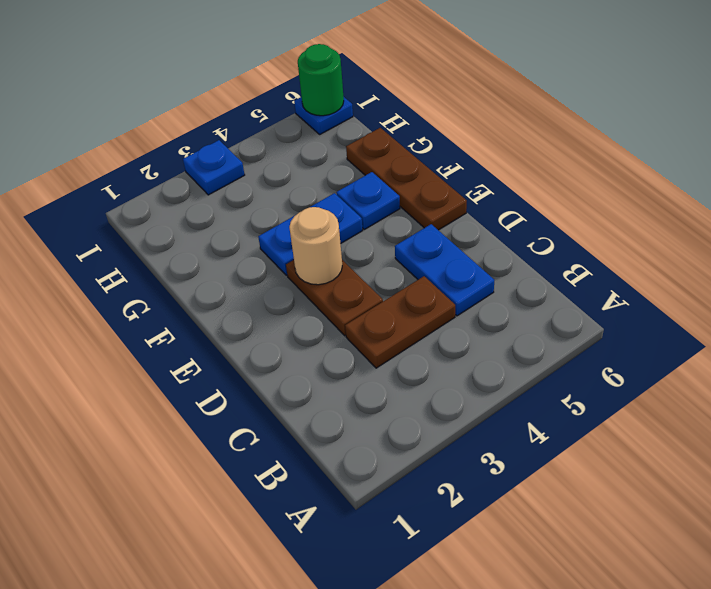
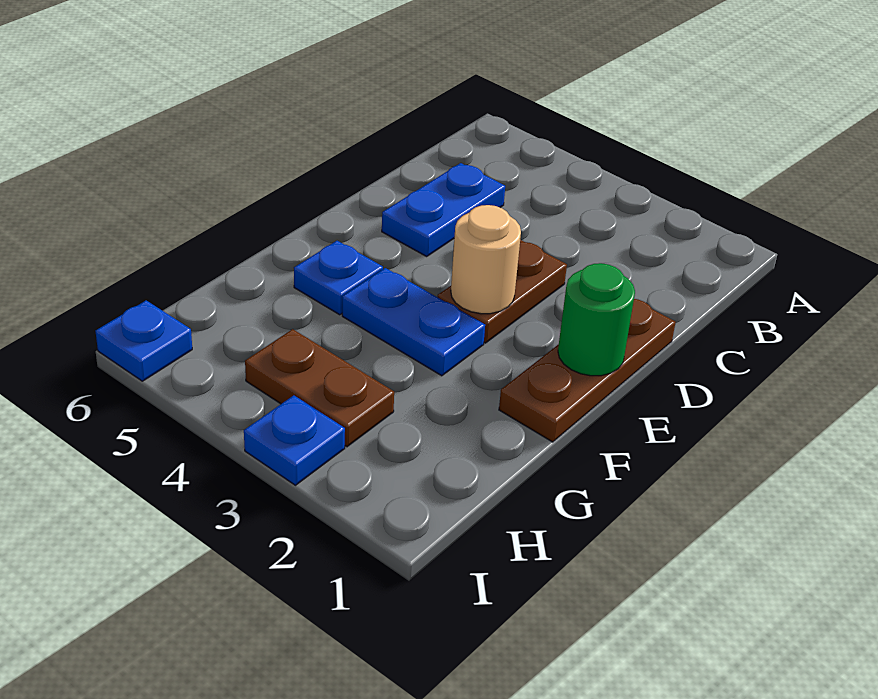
brown plate C3:C4 level 1 -> brown plate H3:H4 level 1
brown plate E6:G6 level 1 -> brown plate D1:F1 level 1
green round brick I6 level 2 -> green round brick E1 level 2

